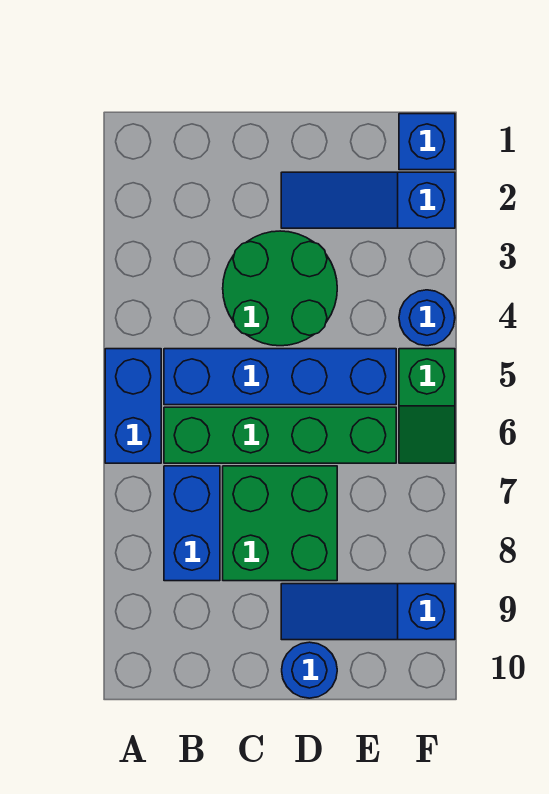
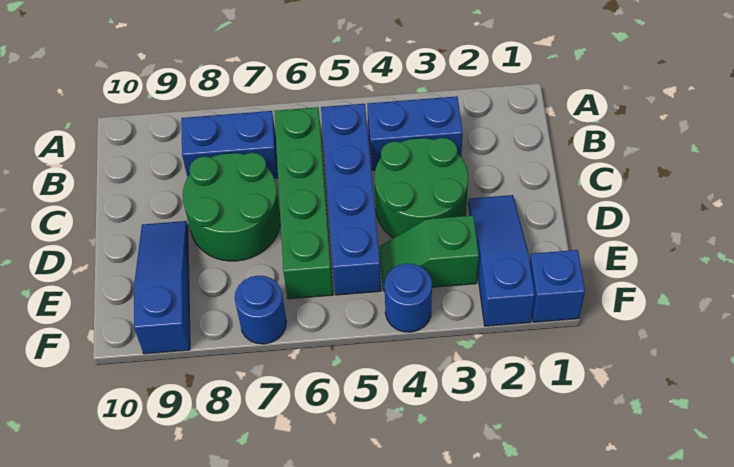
blue brick A5:A6 level 1 -> blue brick B3:B4 level 1
green brick C7:D8 level 1 -> green round brick C7:D8 level 1
blue round brick D10 level 1 -> blue round brick F7 level 1
green slope F5:F6 level 1 top 5 -> green slope E3:E4 level 1 top 3

